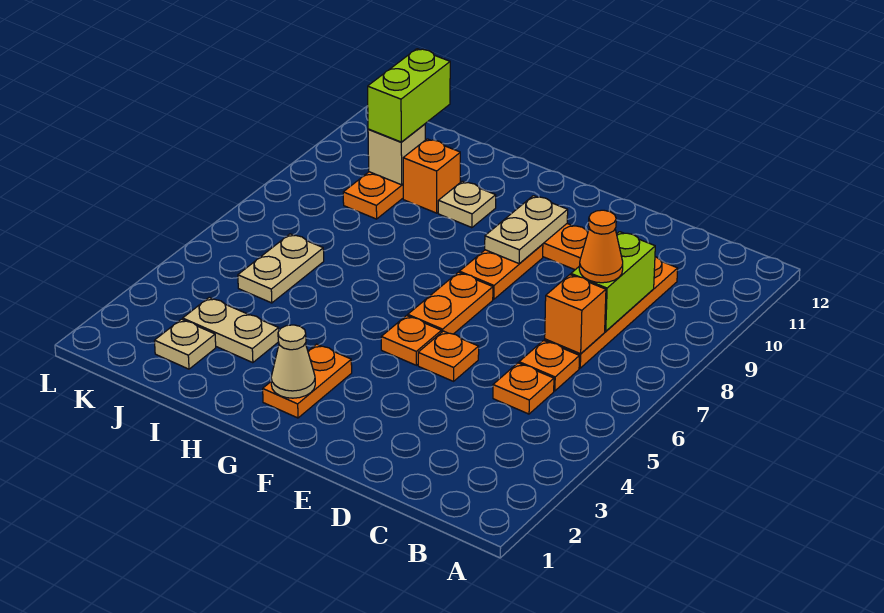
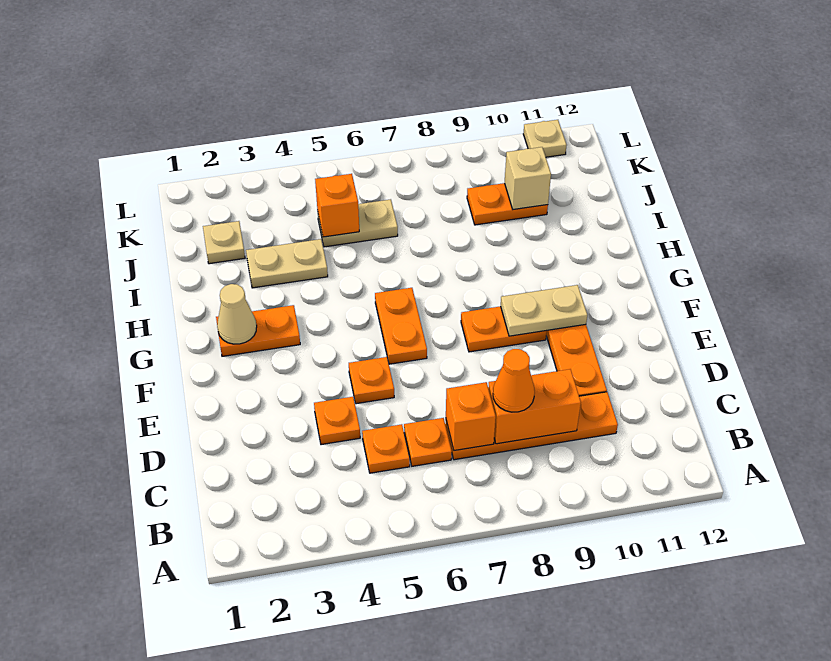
lime brick C8:C9 level 2 -> orange brick C8:C9 level 2
orange plate F5 level 1 -> orange plate D4 level 1
orange plate F6:F7 level 1 -> orange plate F6:G6 level 1
tan plate H10 level 1 -> tan plate L11 level 1
tan plate I3:J3 level 1 -> tan plate I3:I4 level 1
orange brick I10 level 1 -> orange brick J5 level 2
lime brick J10:J11 level 3 -> none

